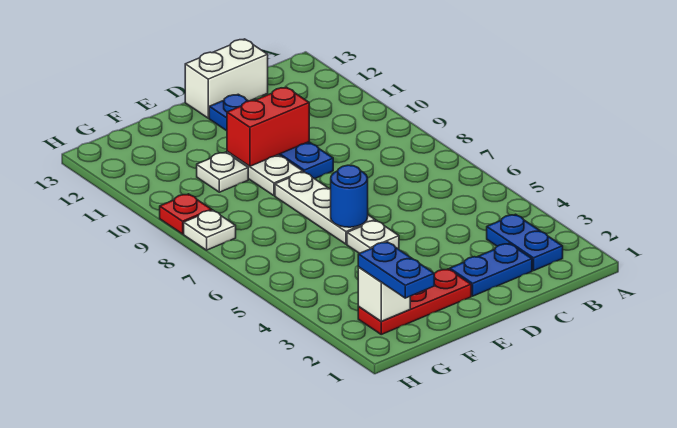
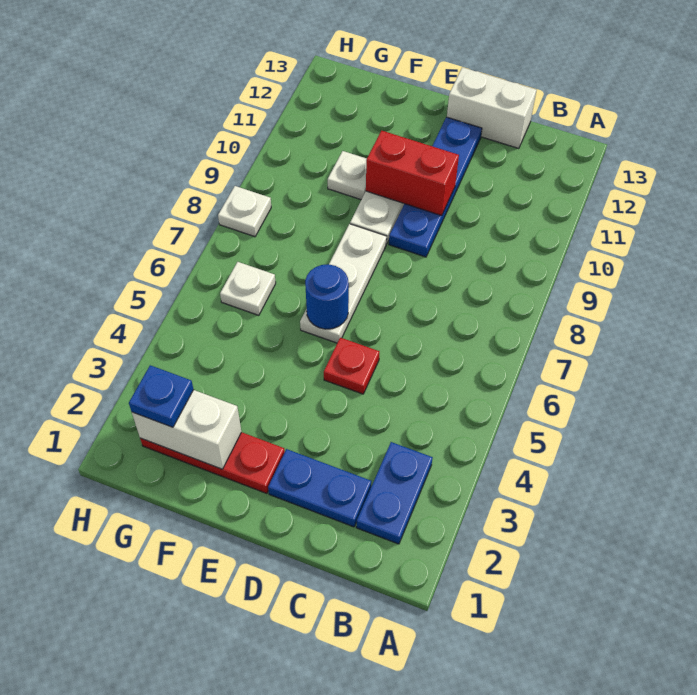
white plate E5 level 1 -> white plate G6 level 1
blue plate G1:G2 level 3 -> blue plate G2 level 3
white brick G2 level 2 -> white brick F2:G2 level 2
red plate H9 level 1 -> red plate D5 level 1

